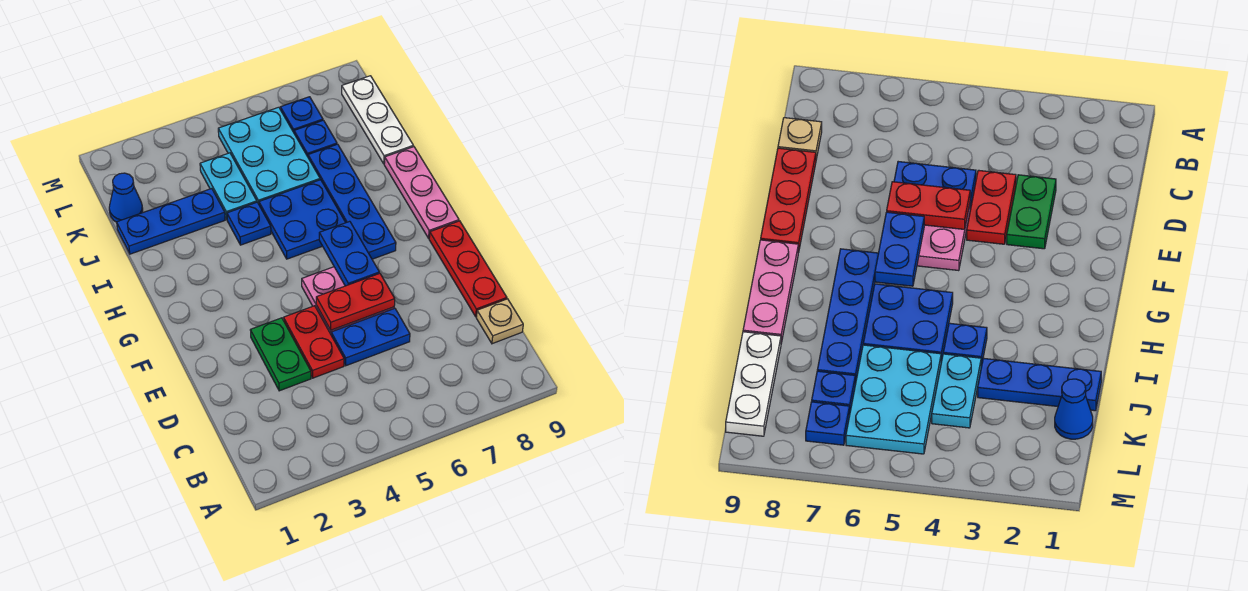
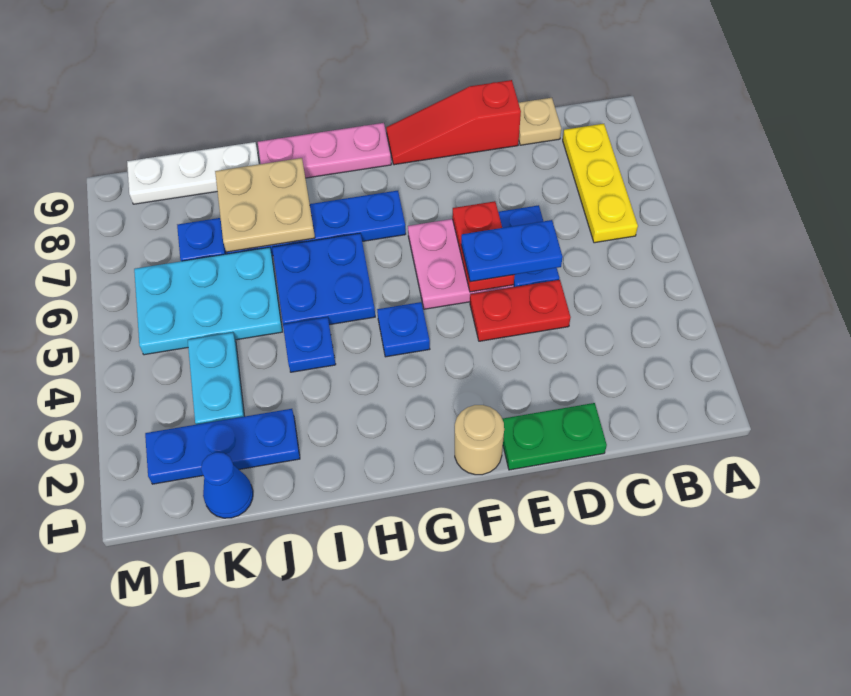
none -> yellow plate B6:B8 level 1
green plate D3:E3 level 1 -> green plate D1:E1 level 1
red plate D9:F9 level 1 -> red slope D9:F9 level 1 top D
none -> tan round brick F1 level 1
blue plate F6:G6 level 2 -> blue plate D5:E5 level 3
none -> tan plate I7:J8 level 2
blue plate J1:J3 level 1 -> blue plate J2:L2 level 1
cyan plate J4:K4 level 1 -> cyan plate K3:K4 level 1
blue plate L7 level 1 -> blue plate G4 level 1

